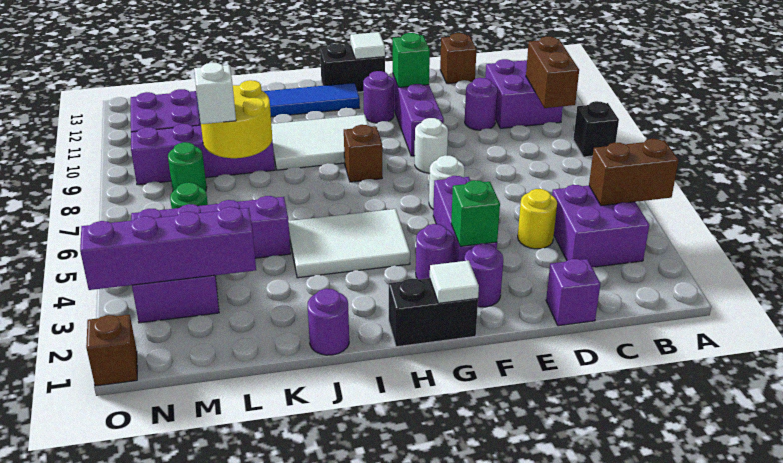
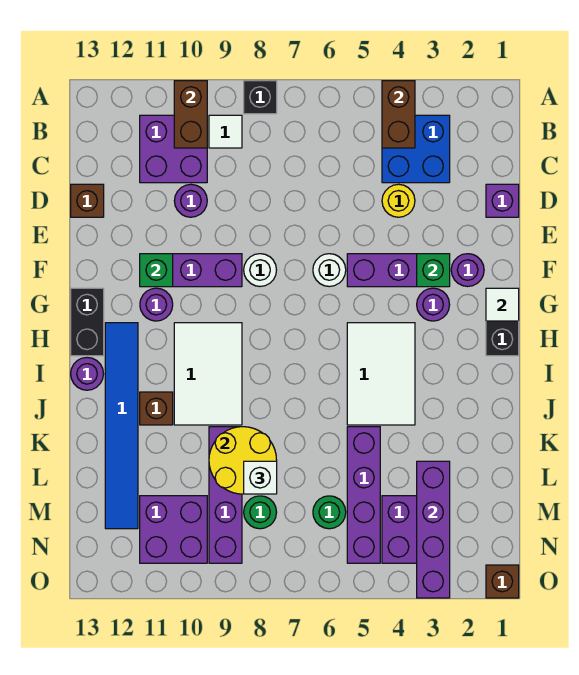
purple brick B3:C4 level 1 -> blue brick B3:C4 level 1
brown brick B9:B10 level 2 -> brown brick A10:B10 level 2
white tile G13 level 2 -> white tile B9 level 1
brown brick H8 level 1 -> brown brick J11 level 1
purple round brick J1 level 1 -> purple round brick I13 level 1

